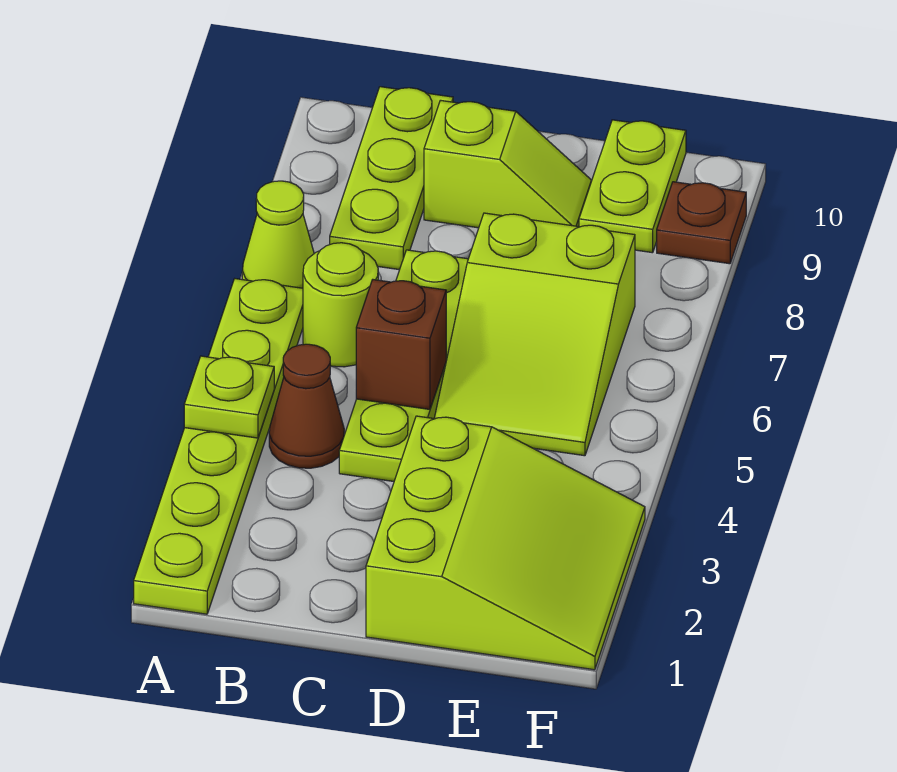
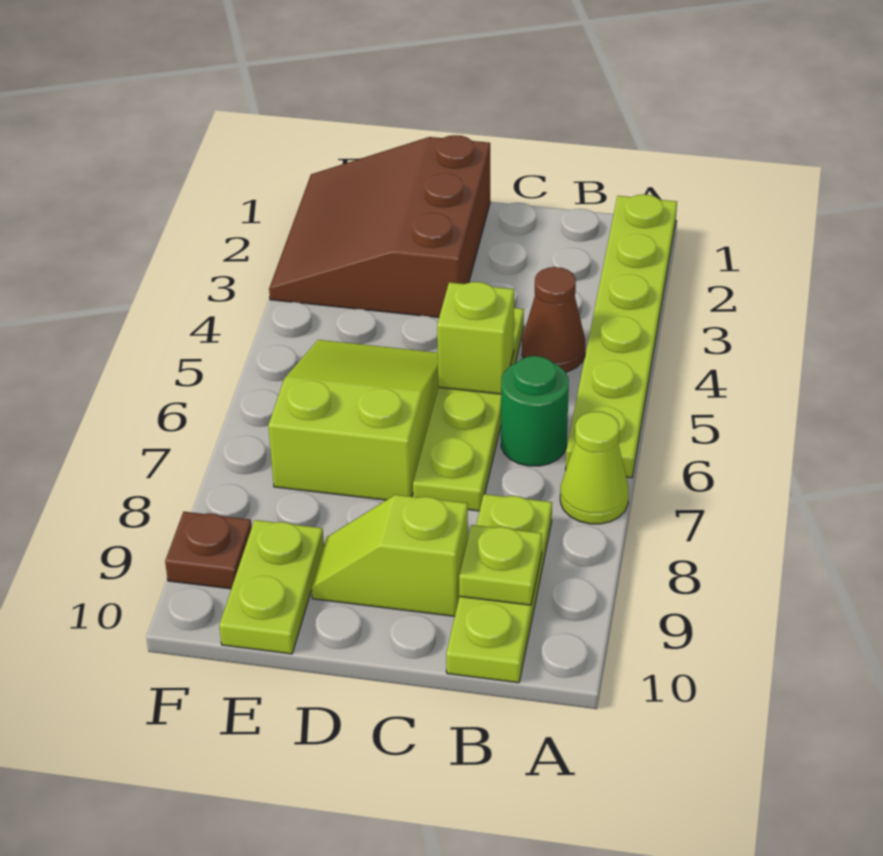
lime plate A4 level 2 -> lime plate B9 level 2
lime round brick B6 level 1 -> green round brick B6 level 1
brown brick C5 level 2 -> lime brick C5 level 2
lime slope D1:F3 level 1 top D -> brown slope D1:F3 level 1 top D

